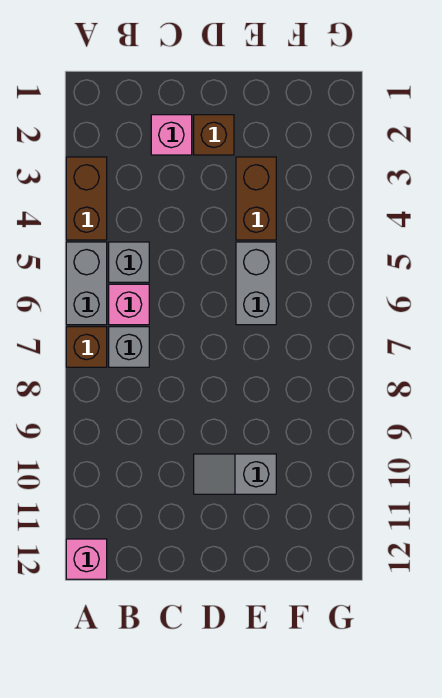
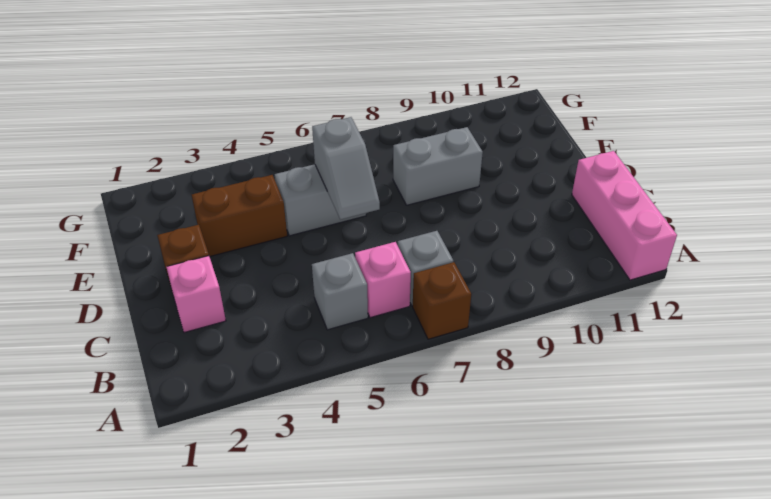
brown brick A3:A4 level 1 -> none
grey brick A5:A6 level 1 -> grey brick E8:E9 level 1
pink brick A12 level 1 -> pink brick A12:C12 level 1
grey slope D10:E10 level 1 top E -> grey slope D6:E6 level 2 top E

